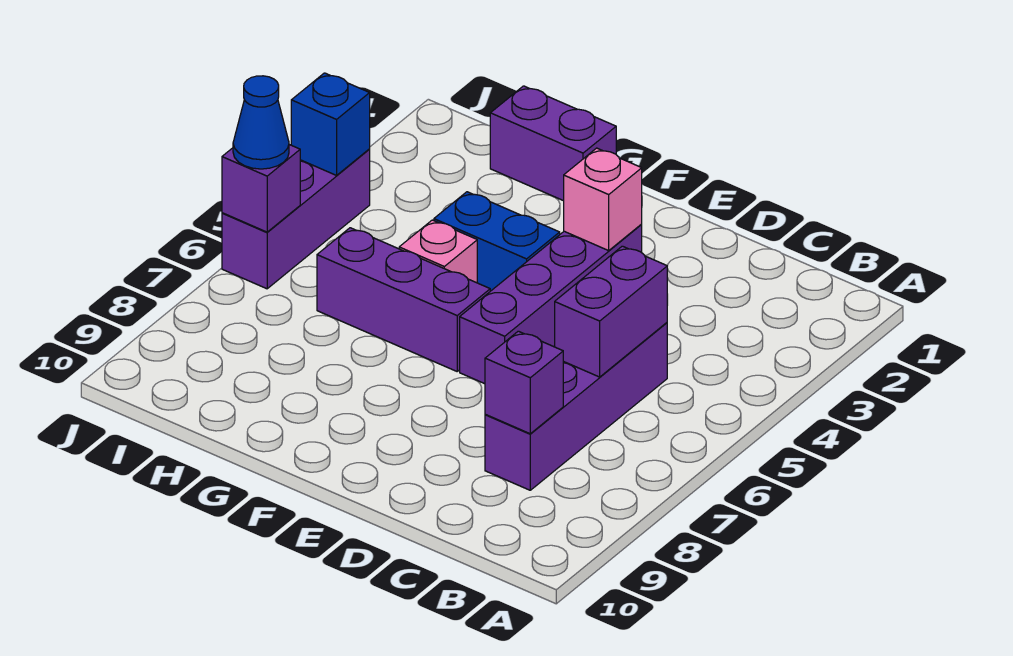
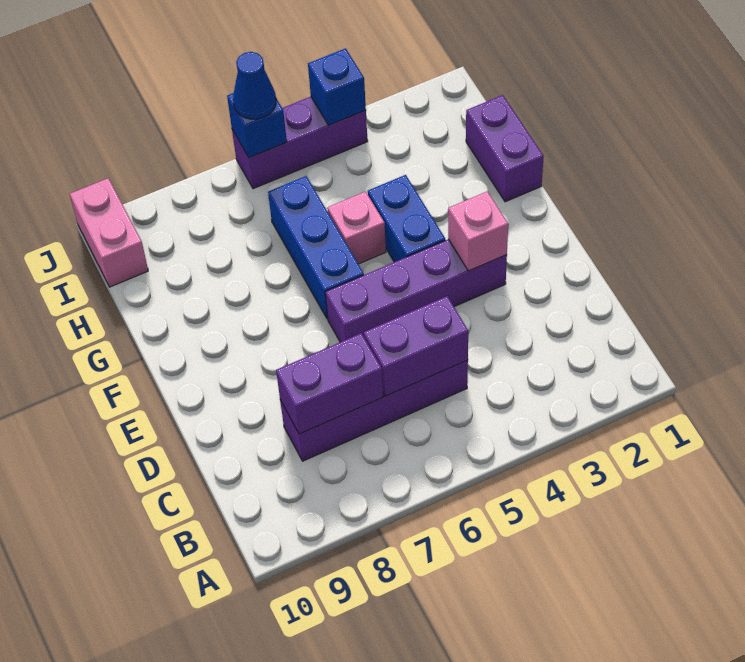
purple brick C8 level 2 -> purple brick C7:C8 level 2
purple brick F6:H6 level 1 -> blue brick F6:H6 level 1
none -> pink brick I10:J10 level 1
purple brick J6 level 2 -> blue brick J6 level 2

